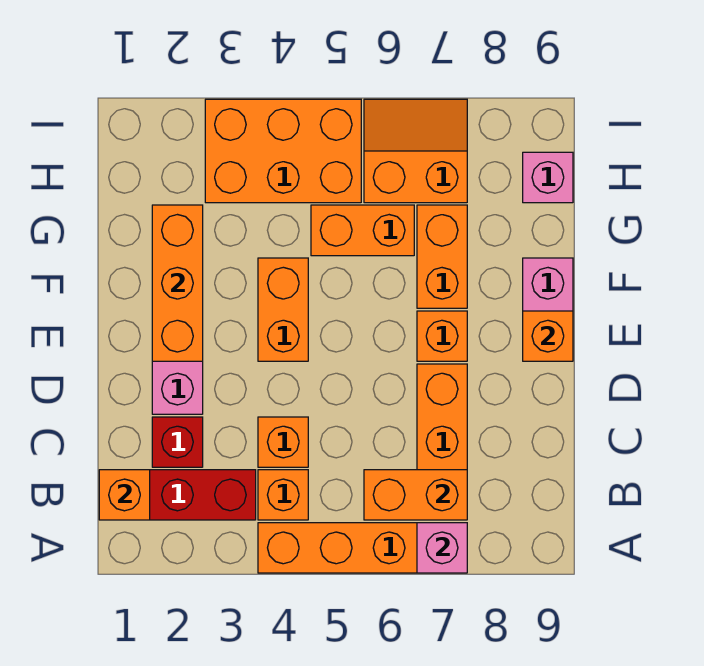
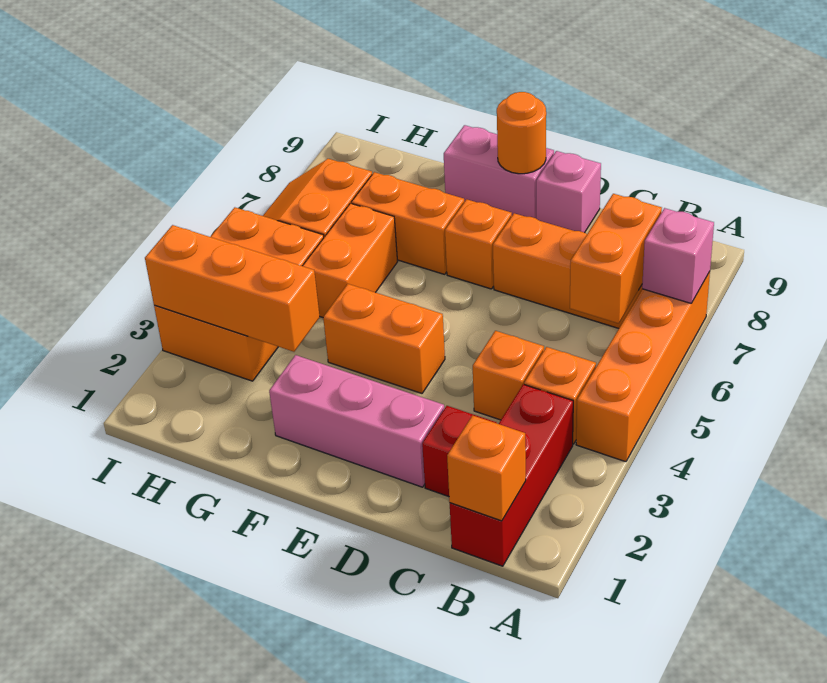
orange brick E2:G2 level 2 -> orange brick G3:I3 level 2
orange brick E9 level 2 -> orange round brick E9 level 2
pink brick H9 level 1 -> pink brick D9 level 1

